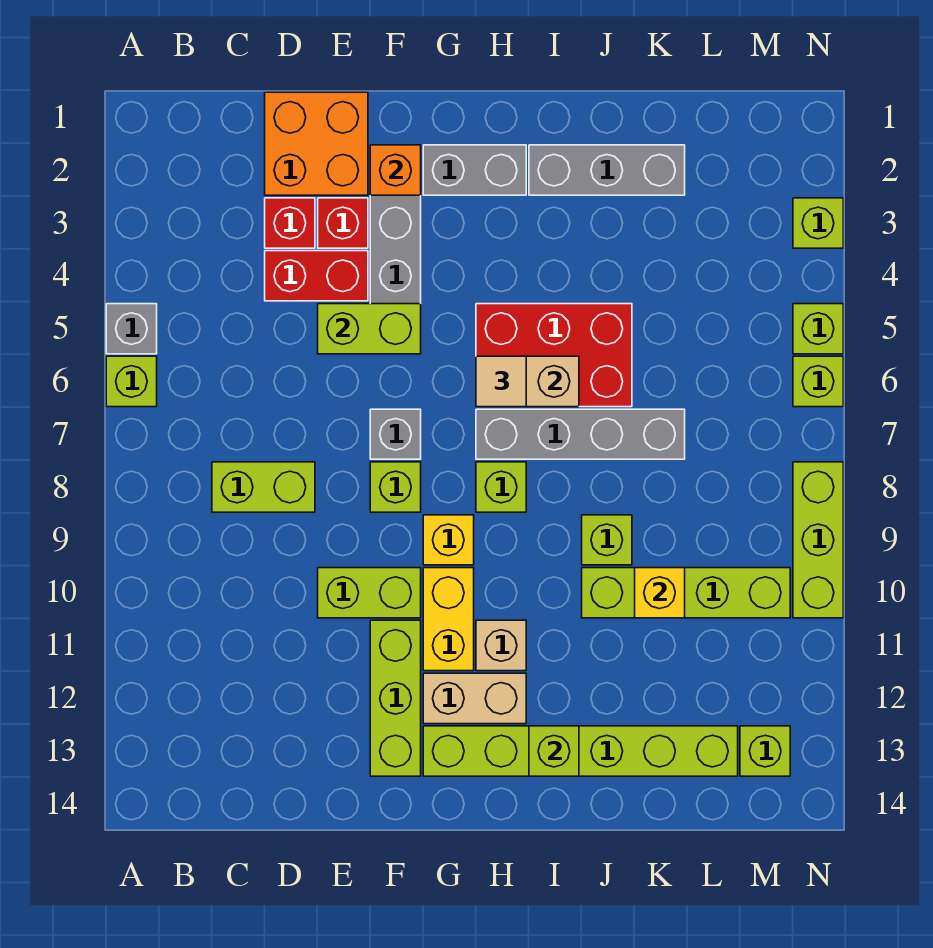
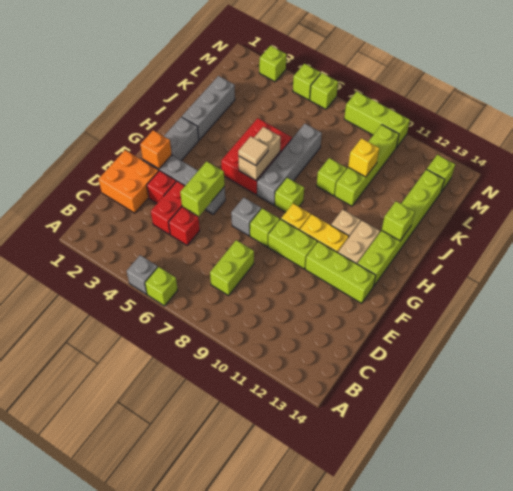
red brick D3 level 1 -> red brick D5 level 1
lime brick E10:F10 level 1 -> lime brick F9:F10 level 1

